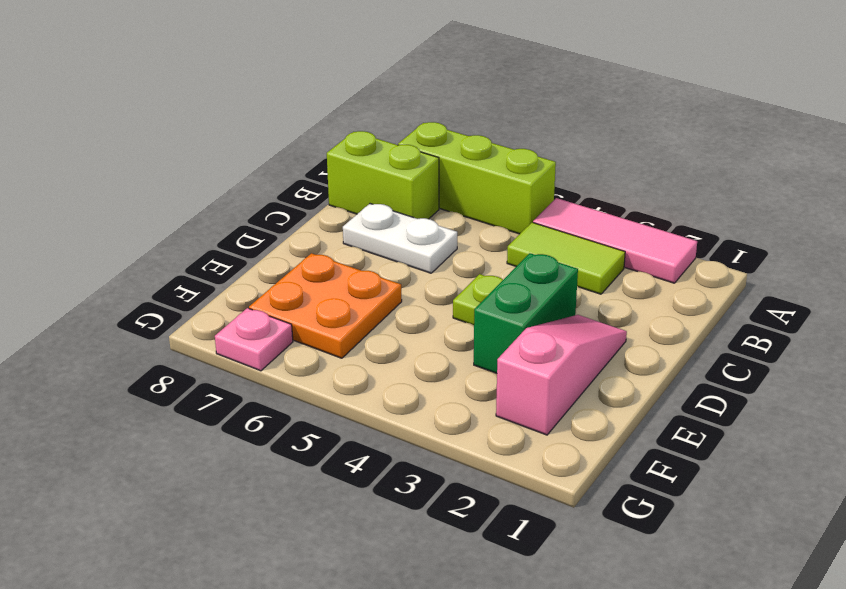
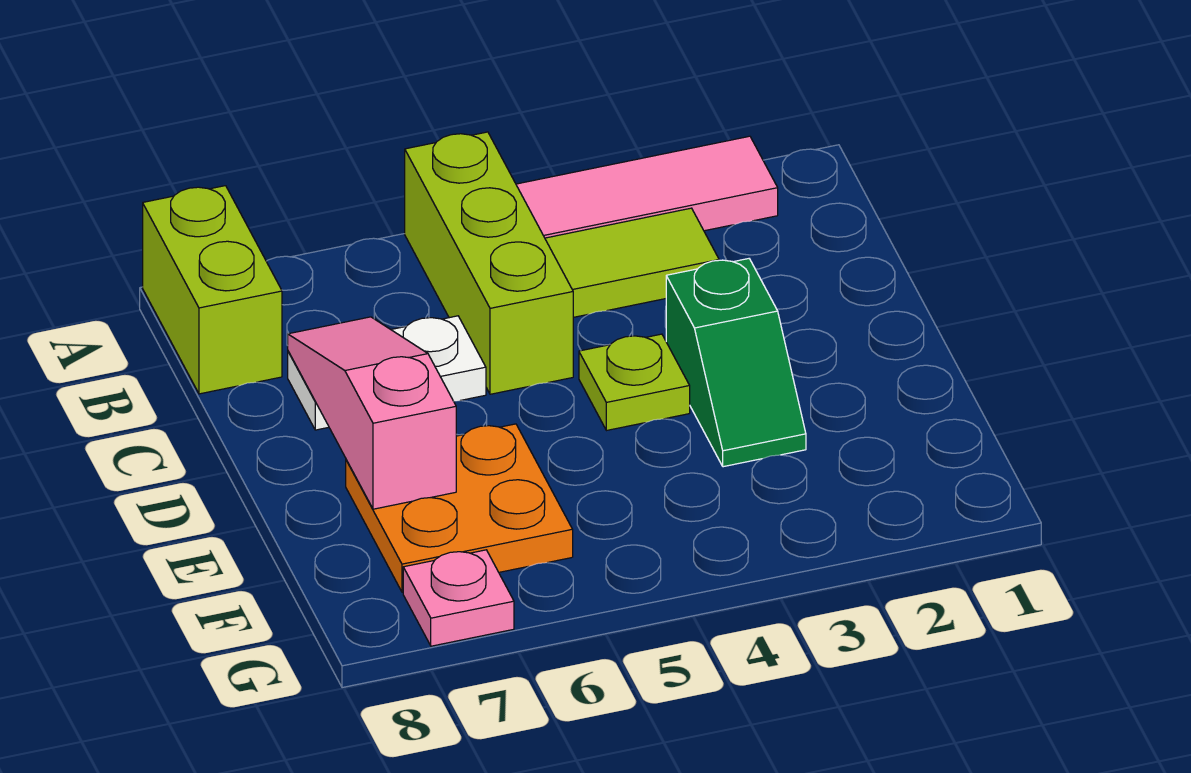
lime brick A5:A7 level 1 -> lime brick A5:C5 level 1
lime brick B7:B8 level 1 -> lime brick A8:B8 level 1
pink slope D2:F2 level 1 top F -> pink slope C7:E7 level 2 top E
green brick D3:E3 level 1 -> green slope D3:E3 level 1 top D

